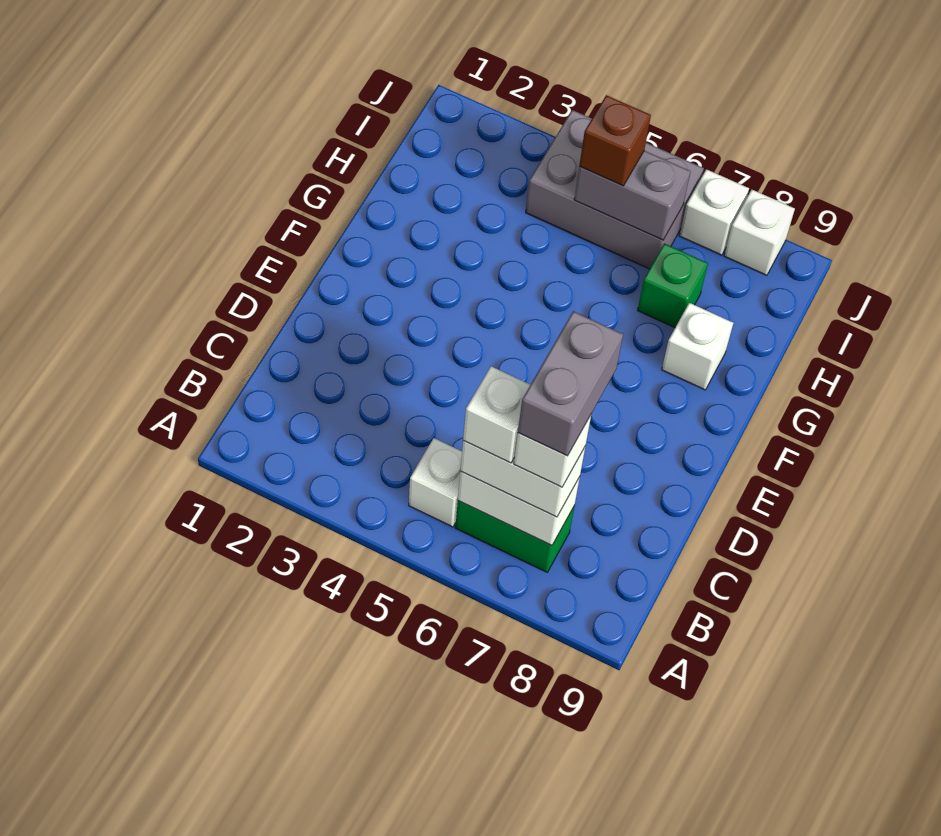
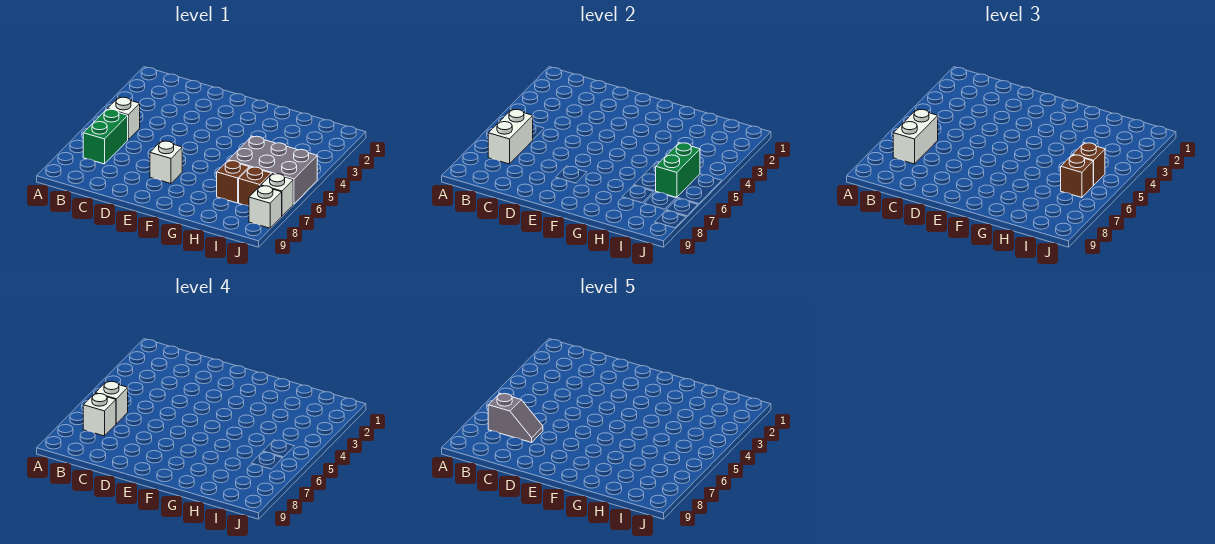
grey brick B7:C7 level 5 -> grey slope B7:C7 level 5 top B
white brick G8 level 1 -> white brick E7 level 1
green brick H7 level 1 -> brown brick H7 level 1
grey brick I4:J6 level 1 -> grey brick H5:J6 level 1
grey brick I5:I6 level 2 -> green brick I5:I6 level 2
none -> brown brick I6 level 3
none -> brown brick I7 level 1

